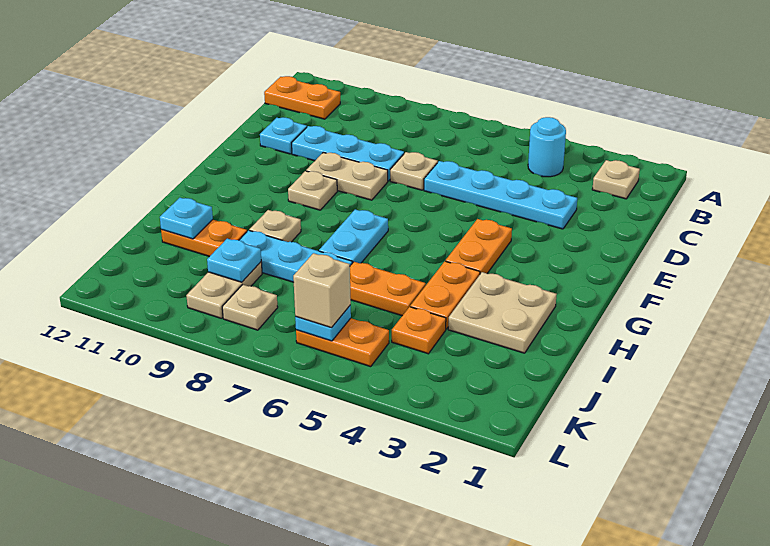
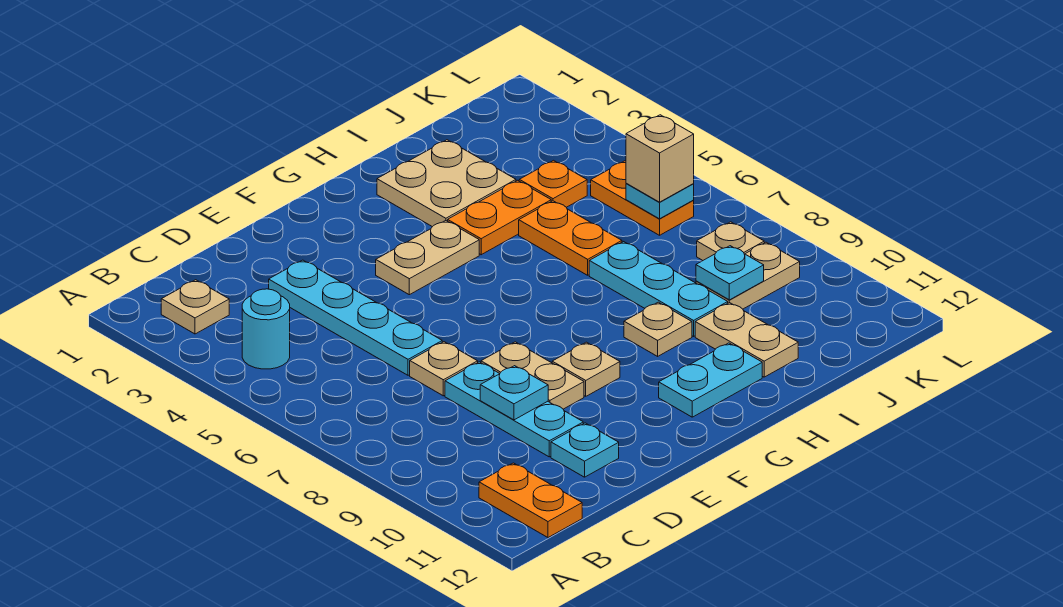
orange plate F4:G4 level 1 -> tan plate F4:G4 level 1
cyan plate G7:H7 level 1 -> cyan plate G11:H11 level 1
orange plate I10:I11 level 1 -> tan plate I10:I11 level 1
cyan plate I11 level 2 -> cyan plate D9 level 2

